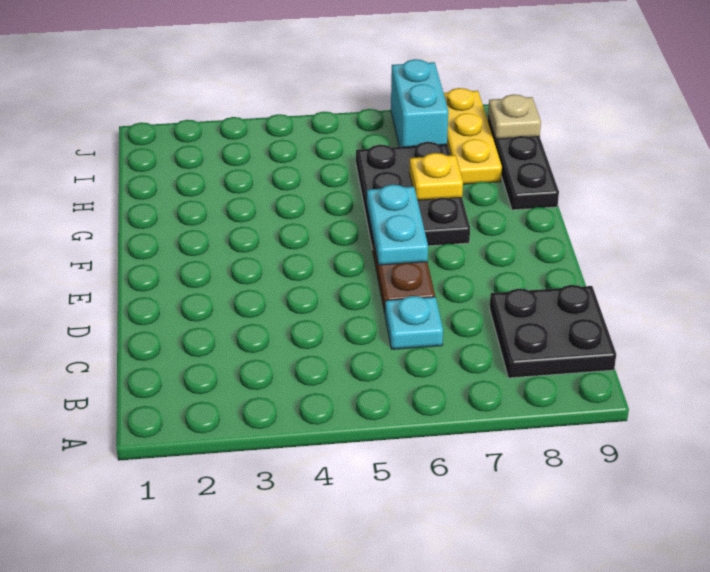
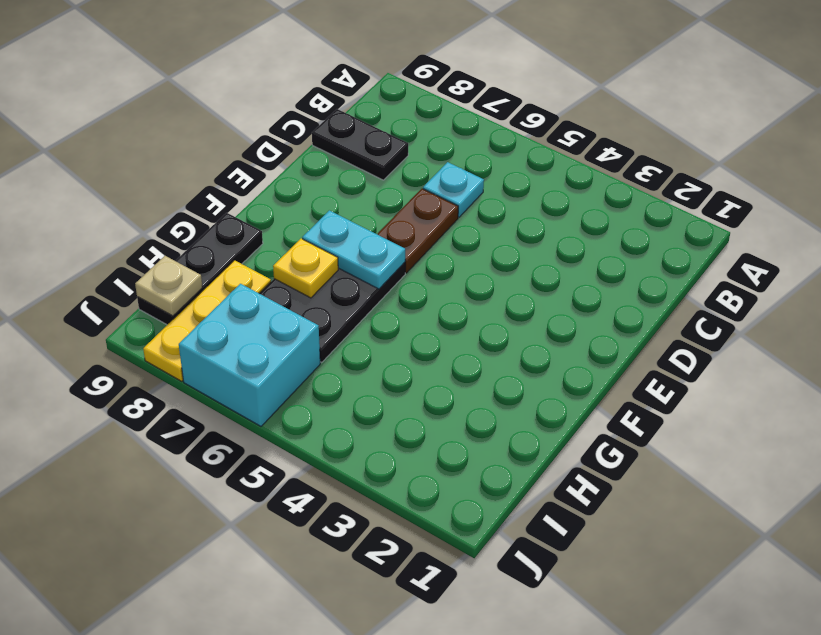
black plate B8:C9 level 1 -> black plate C8:C9 level 1
cyan plate E6:F6 level 2 -> cyan plate F6:F7 level 2
cyan brick I7:J7 level 1 -> cyan brick I6:J7 level 1

